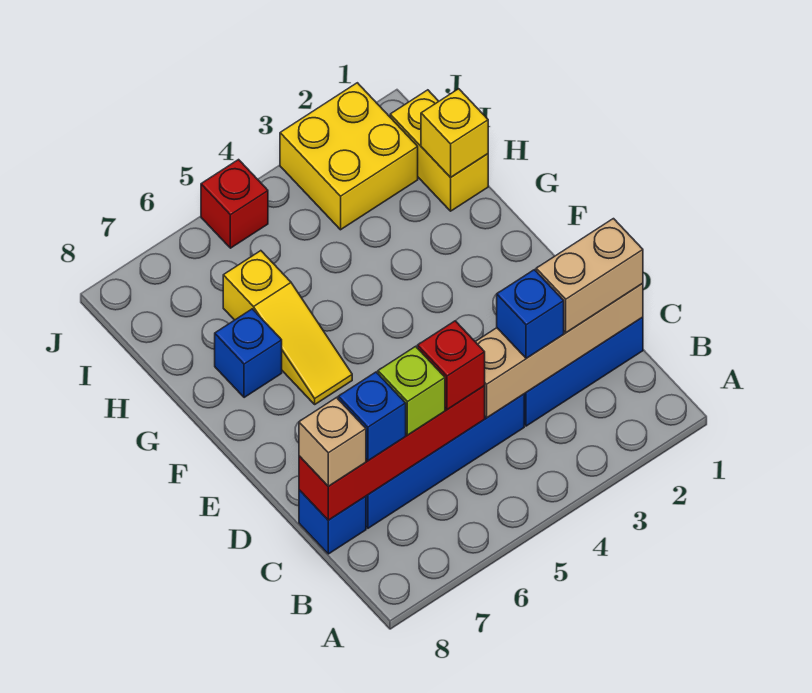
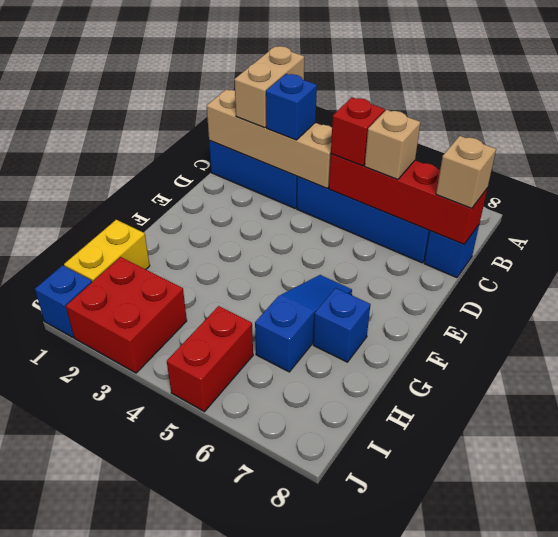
tan brick C1:C2 level 3 -> tan brick B2:C2 level 3
lime brick C6 level 3 -> tan brick C6 level 3
blue brick C7 level 3 -> blue brick J1 level 1
yellow slope F6:H6 level 1 top H -> blue slope F6:H6 level 1 top H
yellow brick H1 level 2 -> none
yellow brick I2:J3 level 1 -> red brick I2:J3 level 1
red brick J5 level 1 -> red brick I5:J5 level 1

